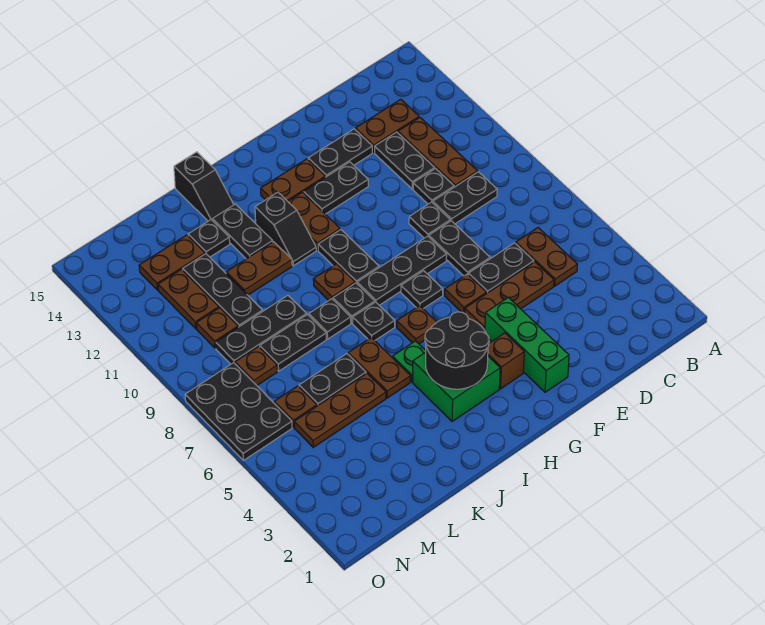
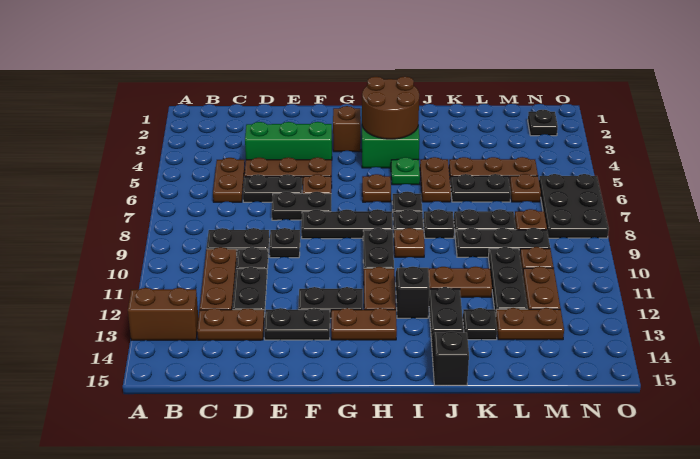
none -> brown brick A13:B13 level 1
black plate E7:E8 level 1 -> black plate E7:F7 level 1
green brick F2:F4 level 1 -> green brick D4:F4 level 1
black plate G7 level 1 -> black plate N2 level 1
black round brick H3:I4 level 2 -> brown round brick H3:I4 level 2

